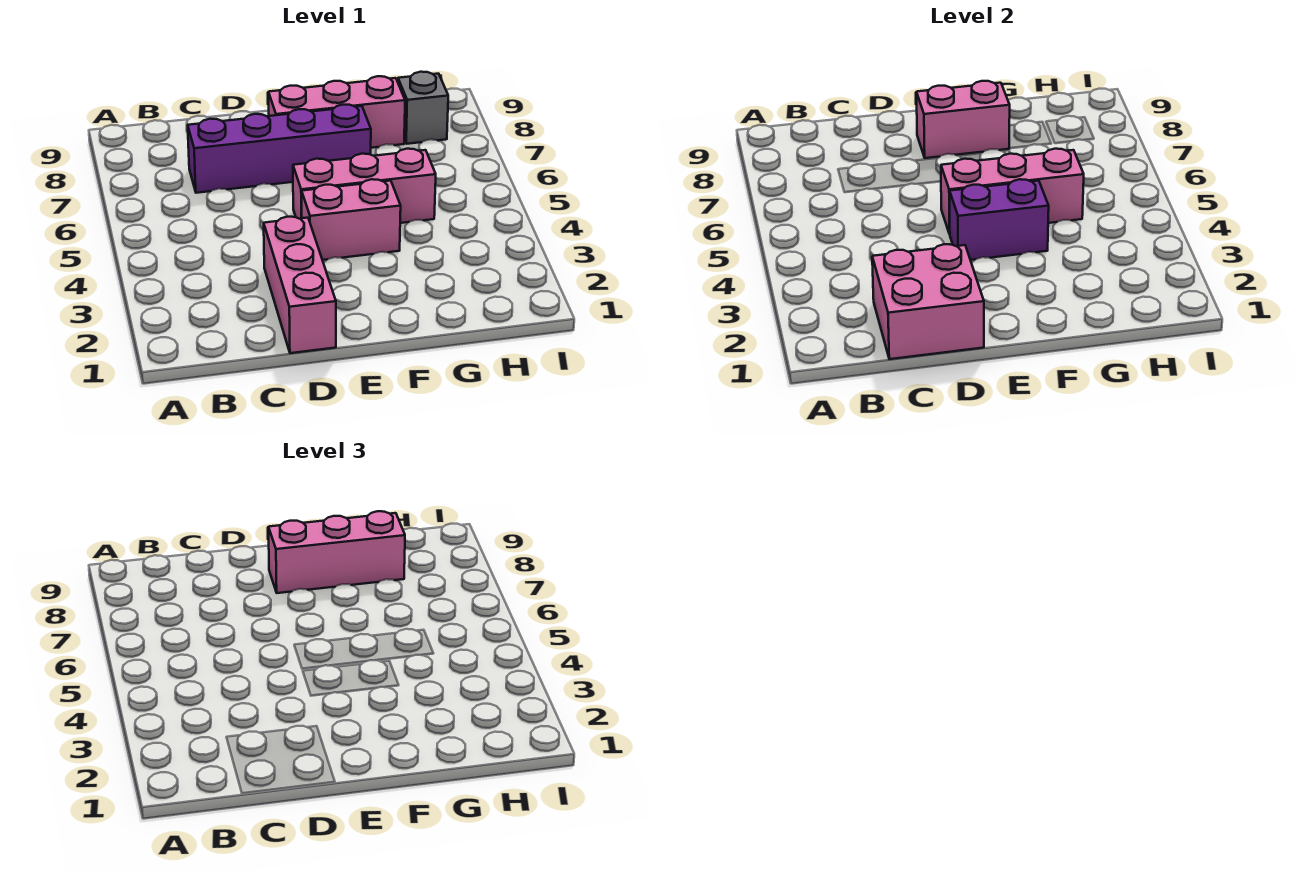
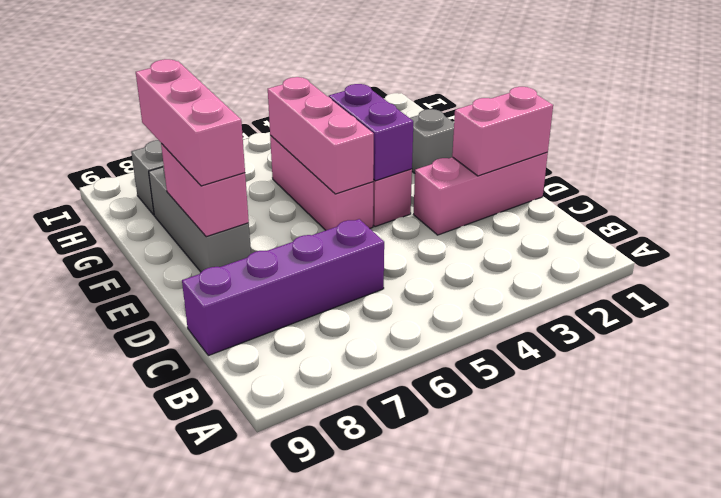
pink brick C1:D2 level 2 -> pink brick D1:D2 level 2
purple brick C7:F7 level 1 -> purple brick C6:C9 level 1
pink brick E8:G8 level 1 -> grey brick E8:G8 level 1
none -> grey brick F2 level 1

